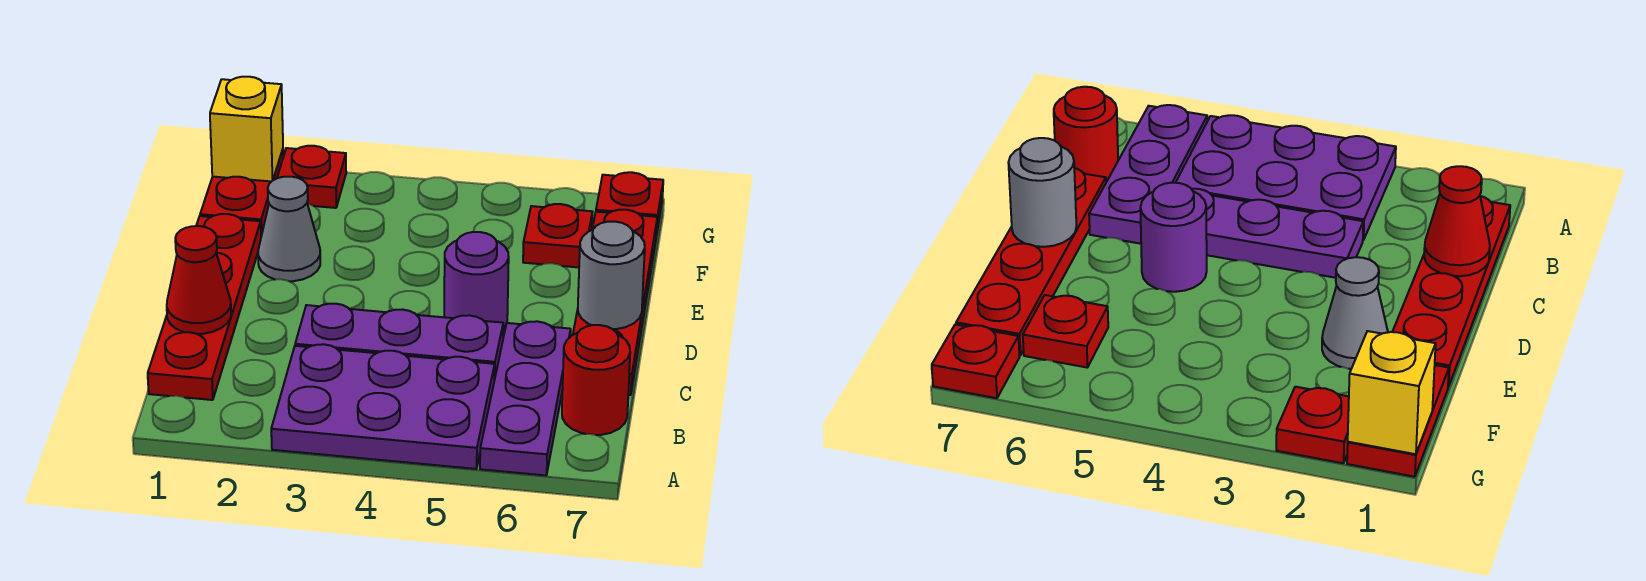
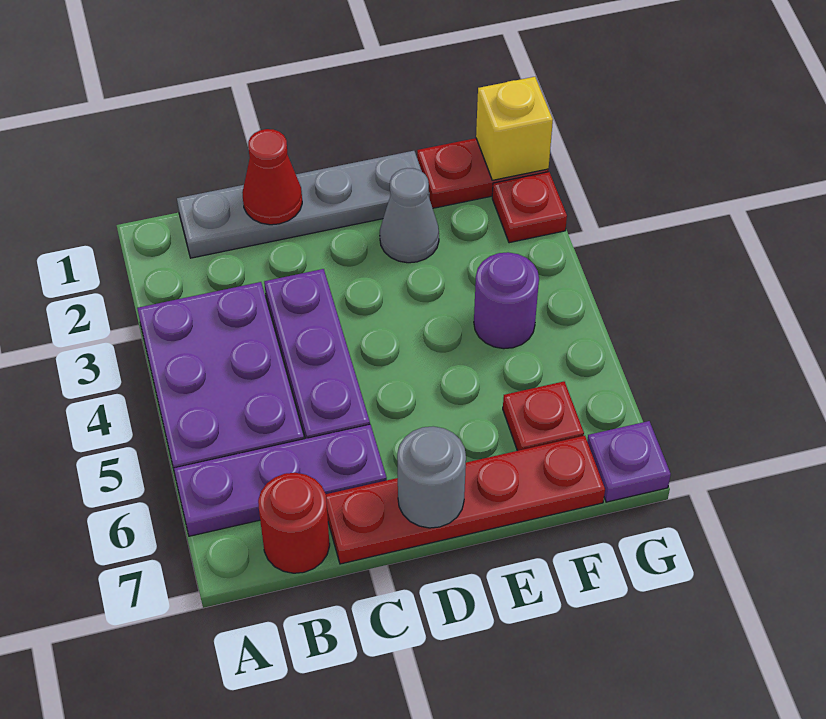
red plate B1:E1 level 1 -> grey plate B1:E1 level 1
purple round brick D5 level 1 -> purple round brick F4 level 1
red plate G7 level 1 -> purple plate G7 level 1

